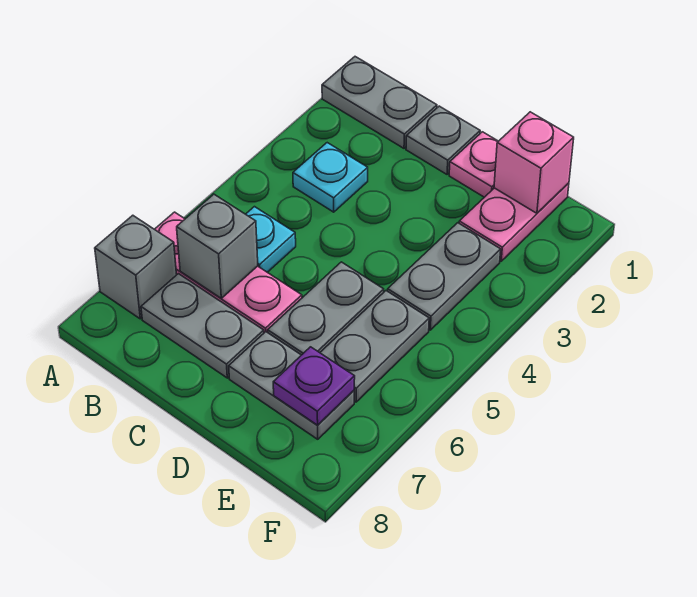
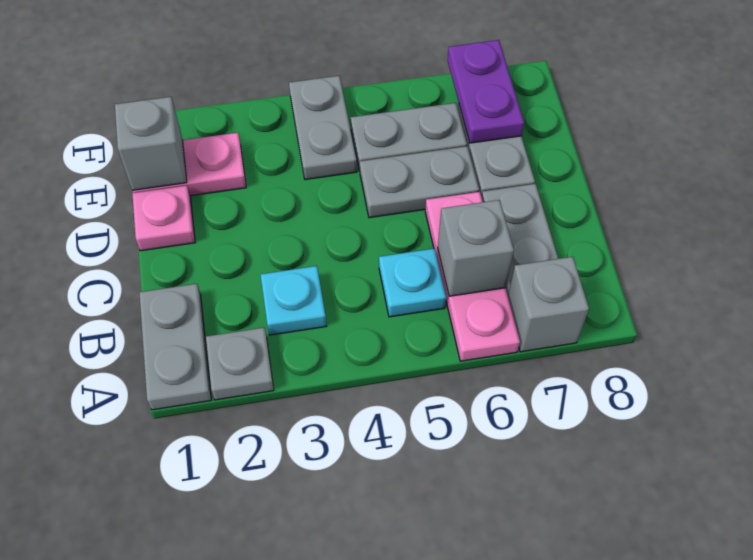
grey plate C1 level 1 -> grey plate A2 level 1
pink brick E1 level 2 -> grey brick E1 level 2
grey plate E3:E4 level 1 -> grey plate E4:F4 level 1
purple plate E7 level 2 -> purple plate E7:F7 level 2

